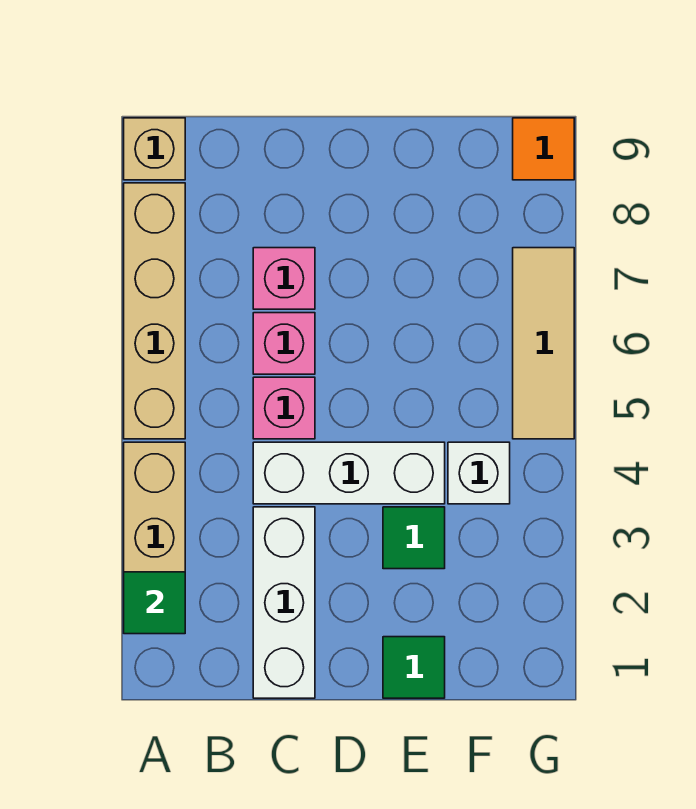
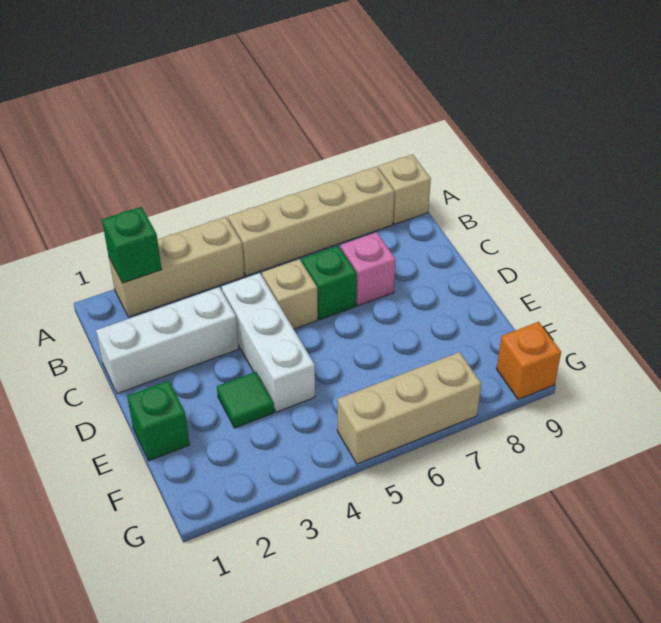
green tile A2 level 2 -> green brick A2 level 2
pink brick C5 level 1 -> tan brick C5 level 1
pink brick C6 level 1 -> green brick C6 level 1
green tile E1 level 1 -> green brick E1 level 1
white brick F4 level 1 -> none
tan tile G5:G7 level 1 -> tan brick G5:G7 level 1
orange tile G9 level 1 -> orange brick G9 level 1

